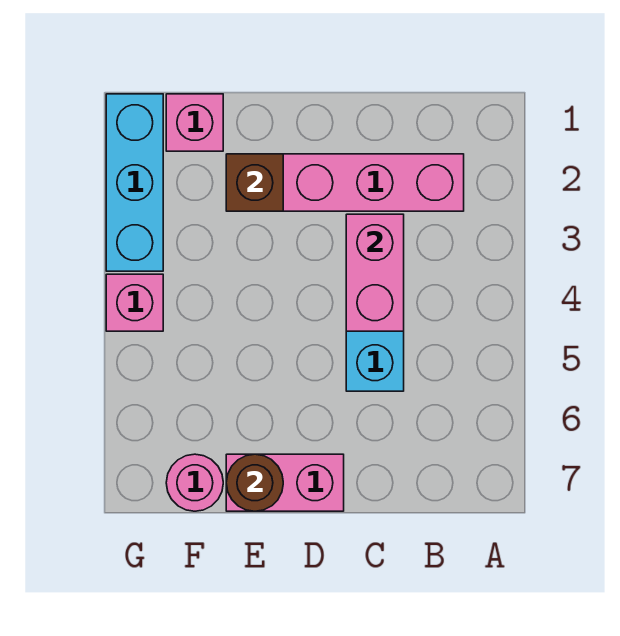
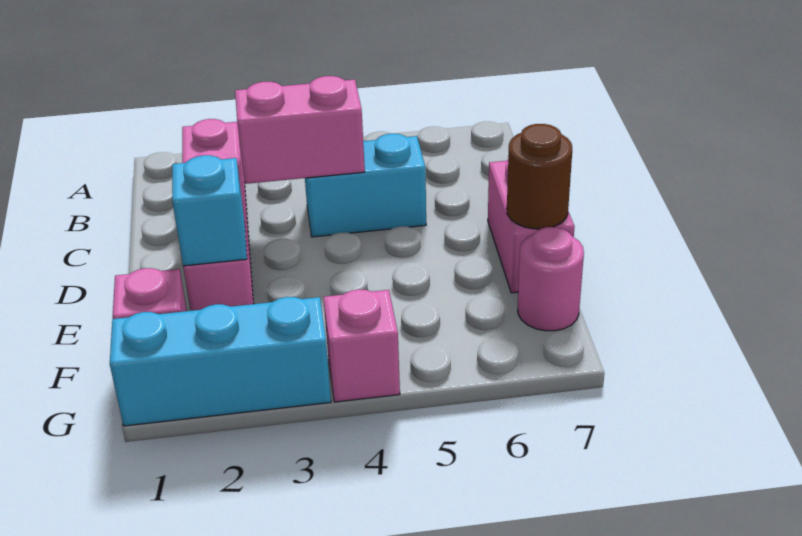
brown brick E2 level 2 -> cyan brick E2 level 2

